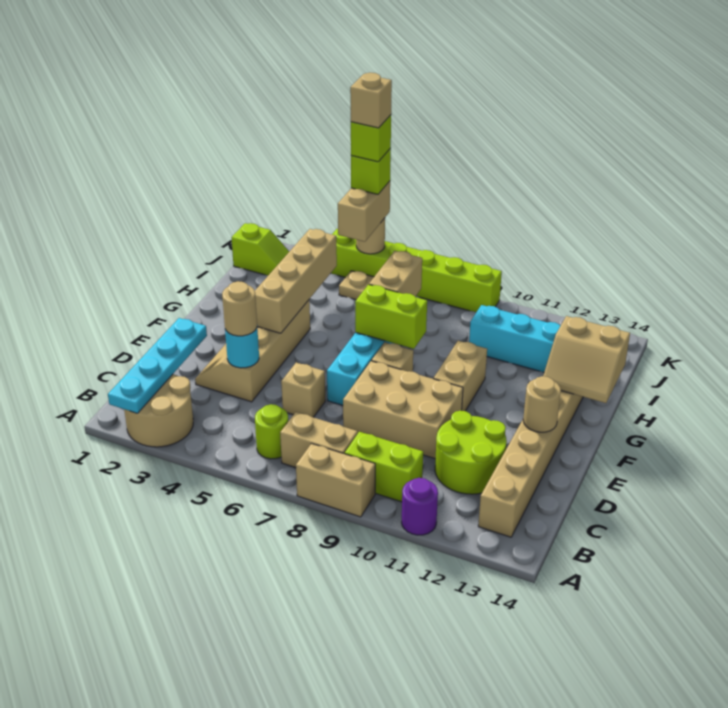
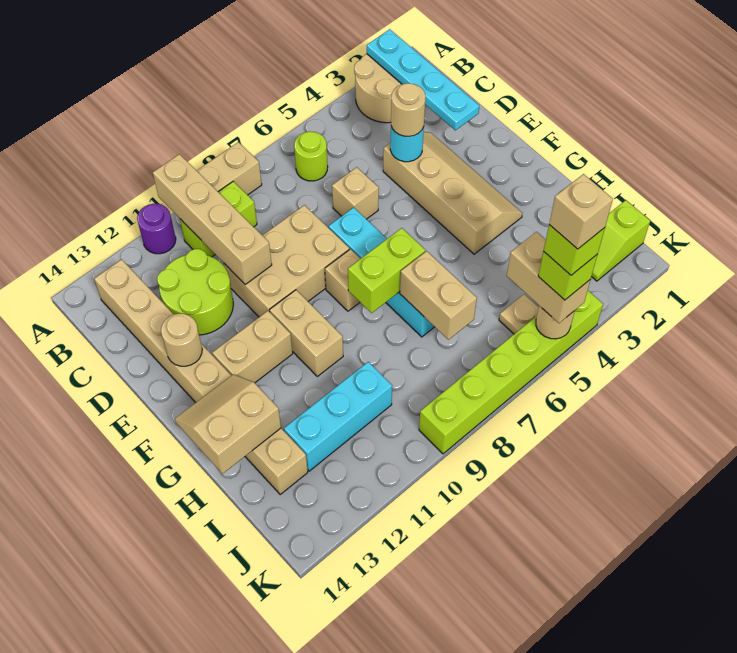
tan brick B7:B8 level 1 -> tan brick F11:F12 level 1
tan brick F4:I4 level 2 -> tan brick A10:D10 level 2

